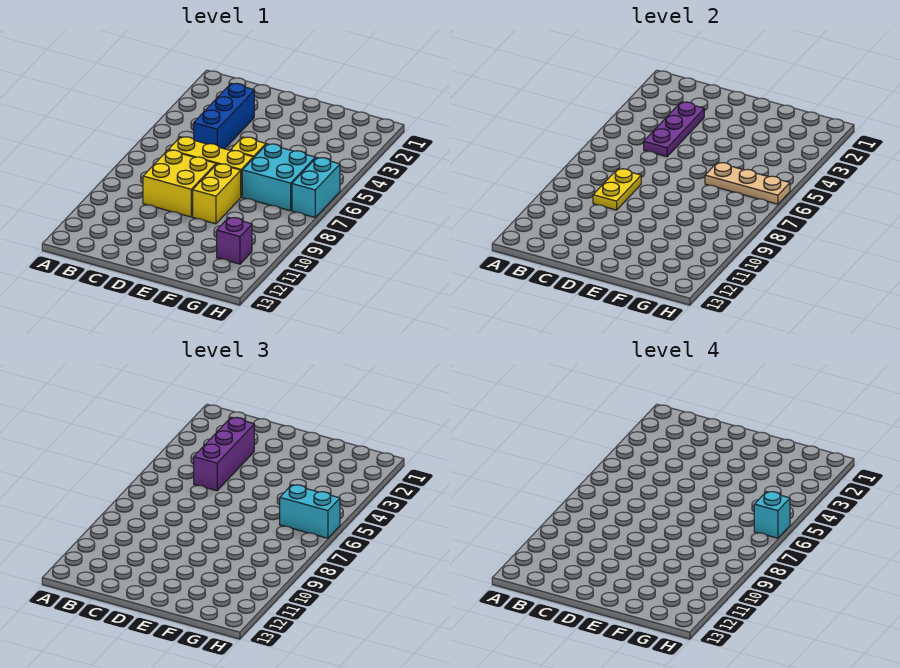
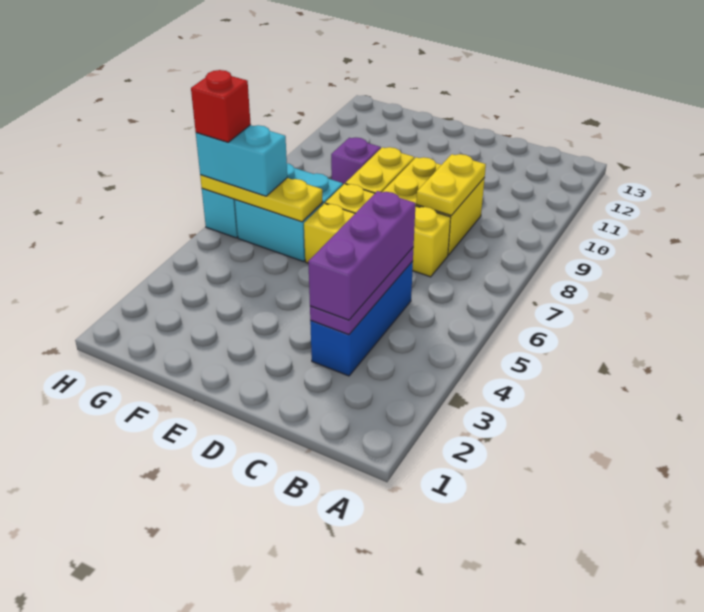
tan plate F6:H6 level 2 -> yellow plate F6:H6 level 2
purple brick G11 level 1 -> purple brick F9 level 1
cyan brick H6 level 4 -> red brick H6 level 4

